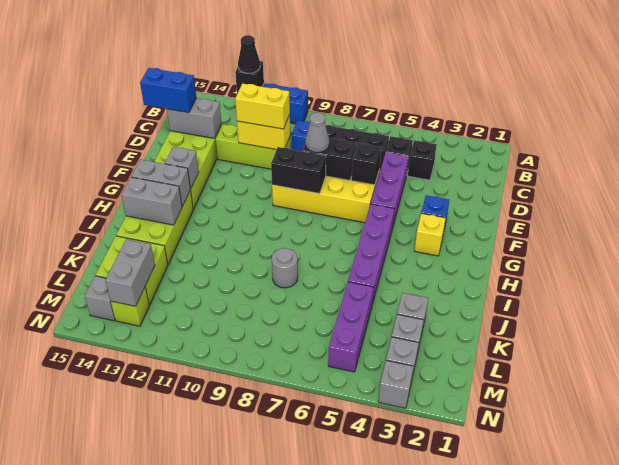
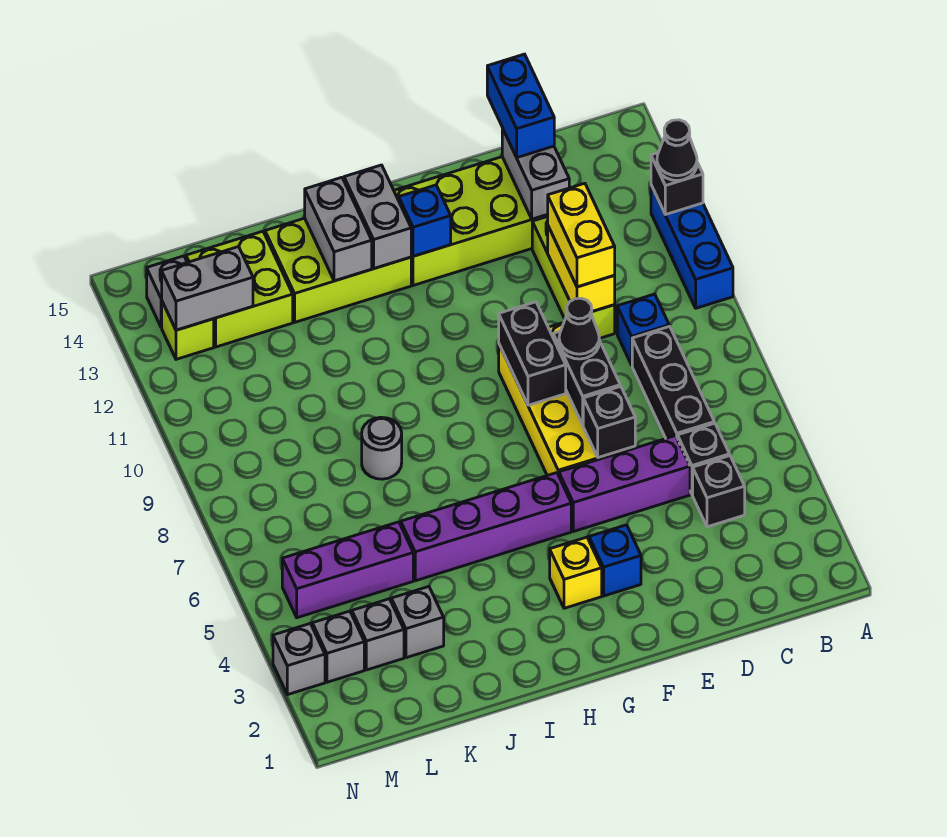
grey cone E8 level 3 -> black cone E8 level 3
grey brick G13 level 2 -> blue brick G13 level 2

